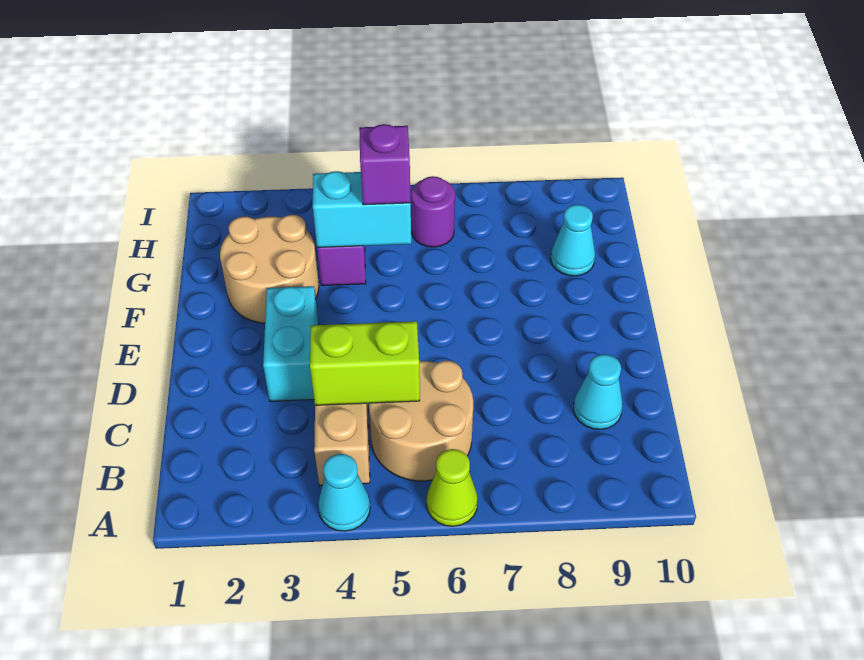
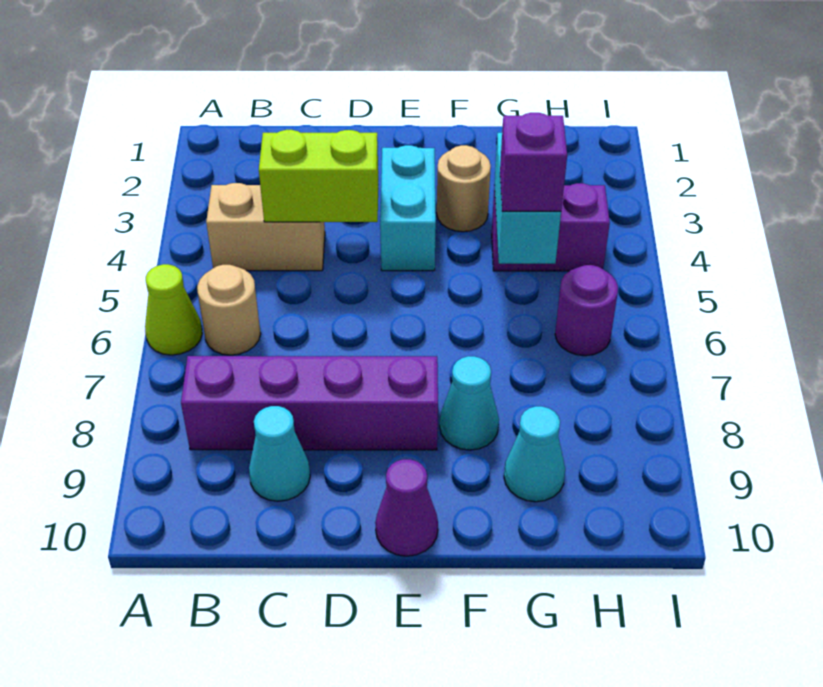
cyan cone A4 level 1 -> cyan cone F8 level 1
tan round brick B5:C6 level 1 -> tan round brick B6 level 1
none -> purple brick B8:E8 level 1
lime brick C4:C5 level 2 -> lime brick C4:D4 level 2
cyan brick D3:E3 level 1 -> cyan brick E3:E4 level 1
none -> purple cone E10 level 1
tan round brick F2:G3 level 1 -> tan round brick F3 level 1

